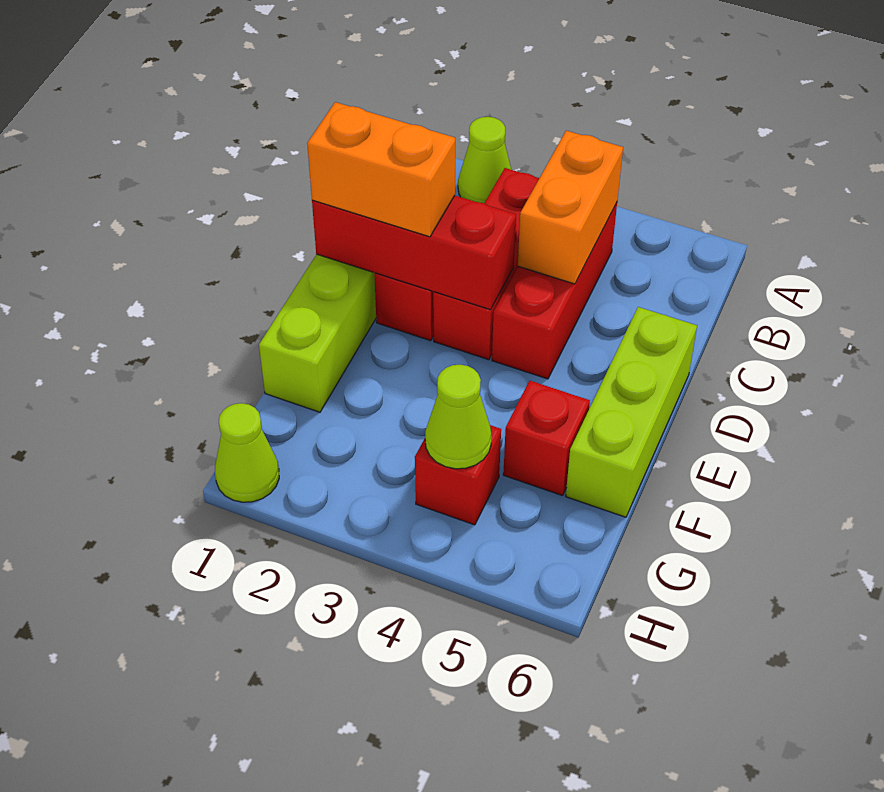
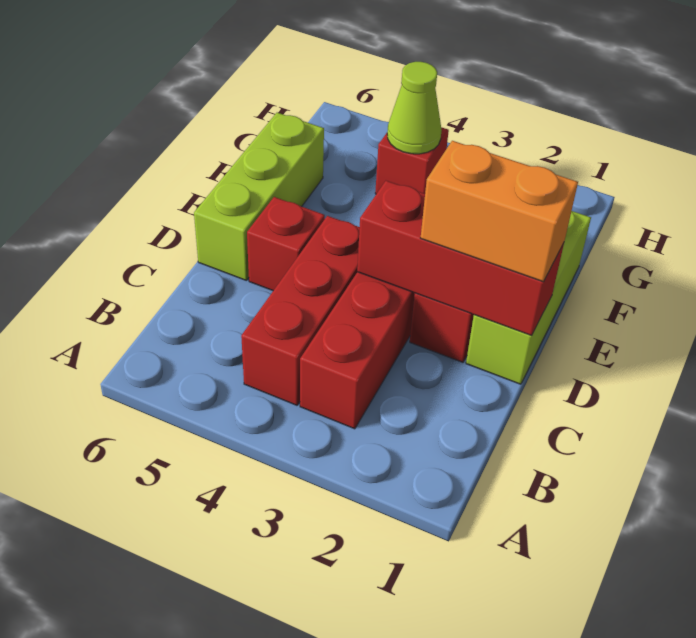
lime cone A2 level 1 -> none
orange brick B4:C4 level 2 -> none
red brick F5 level 1 -> red brick D5 level 1
lime cone H1 level 1 -> none

